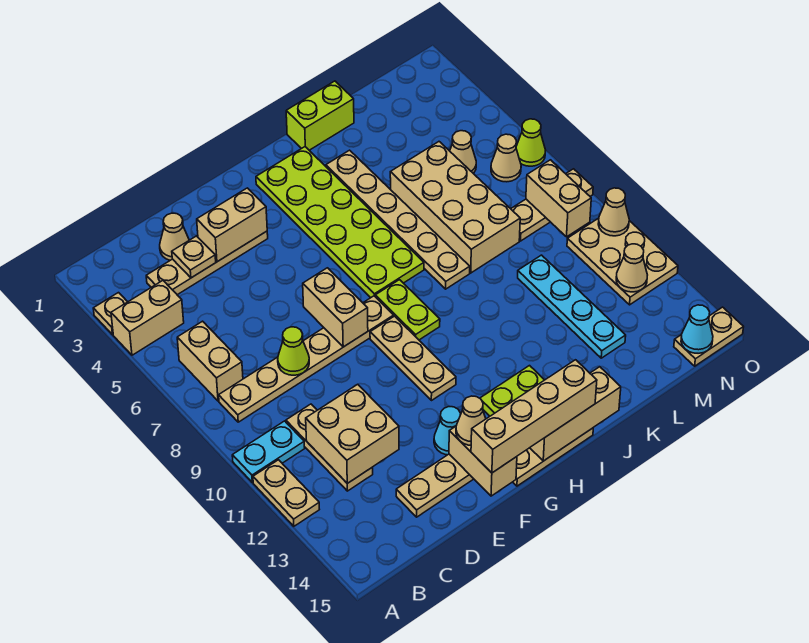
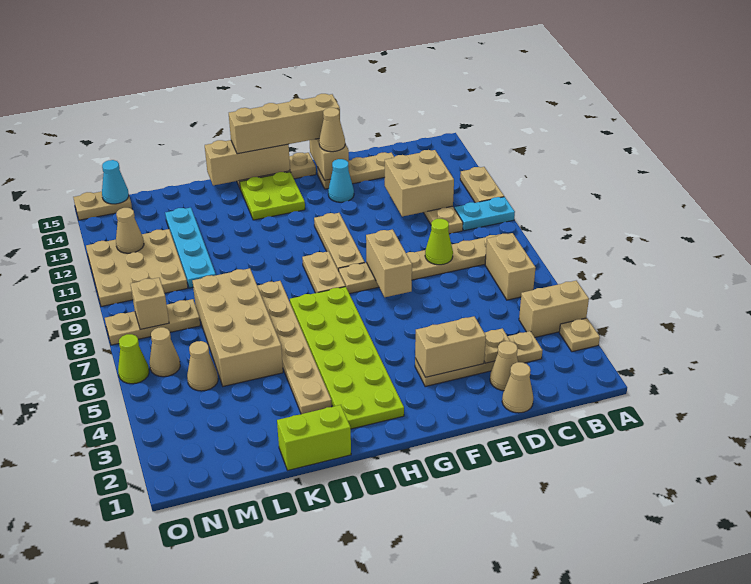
lime plate H8:H9 level 1 -> tan plate H8:H9 level 1
tan brick N8:N9 level 2 -> tan brick N8 level 2
tan plate N10:O12 level 1 -> tan plate M10:O12 level 1
tan cone O10 level 2 -> tan cone D1 level 1

